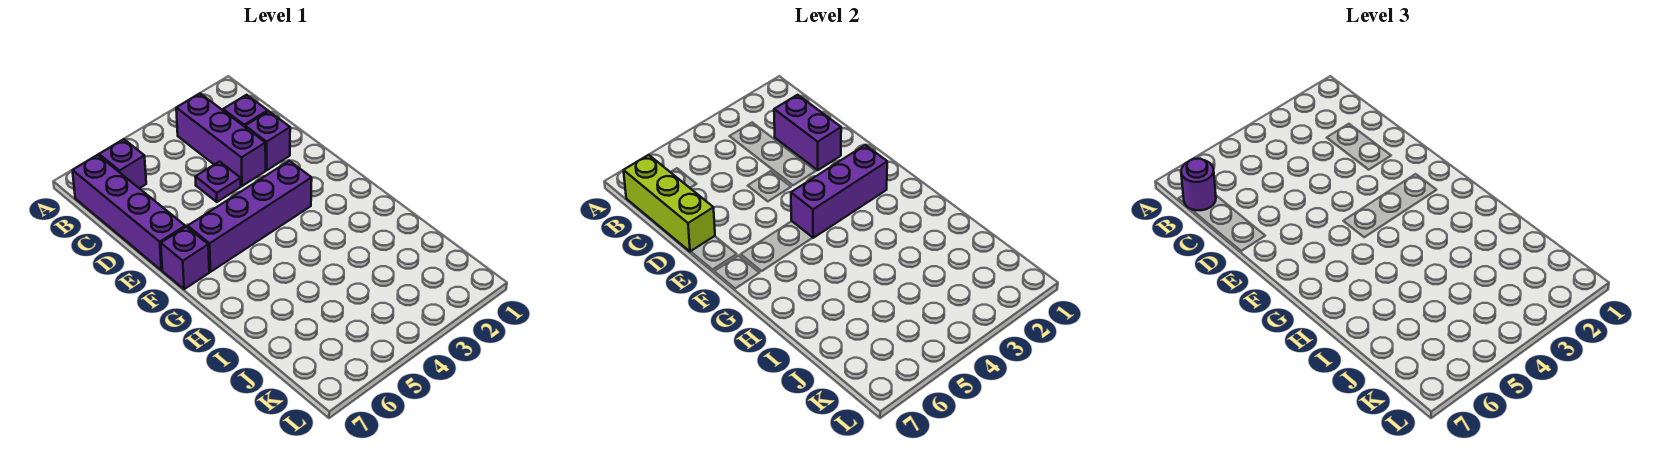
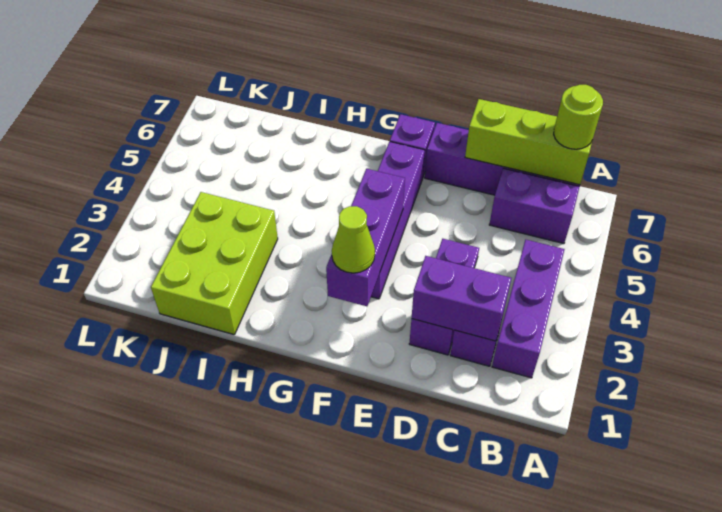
purple brick B3:D3 level 1 -> purple brick B2:B4 level 1
purple brick B6 level 1 -> purple brick B6:C6 level 1
purple round brick B7 level 3 -> lime round brick B7 level 3
none -> lime cone F2 level 3
none -> lime brick I1:J3 level 1

